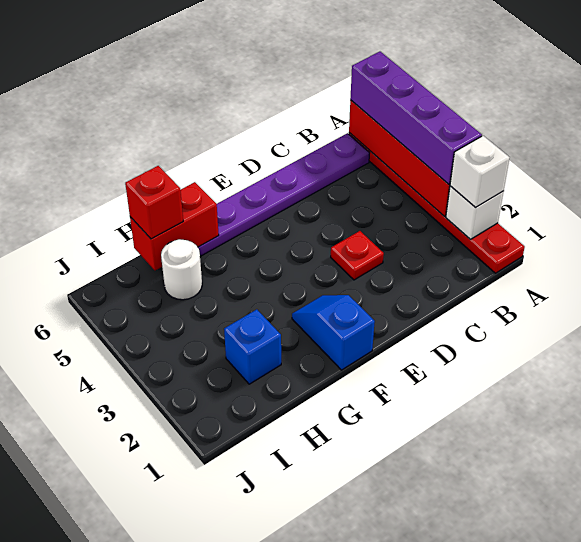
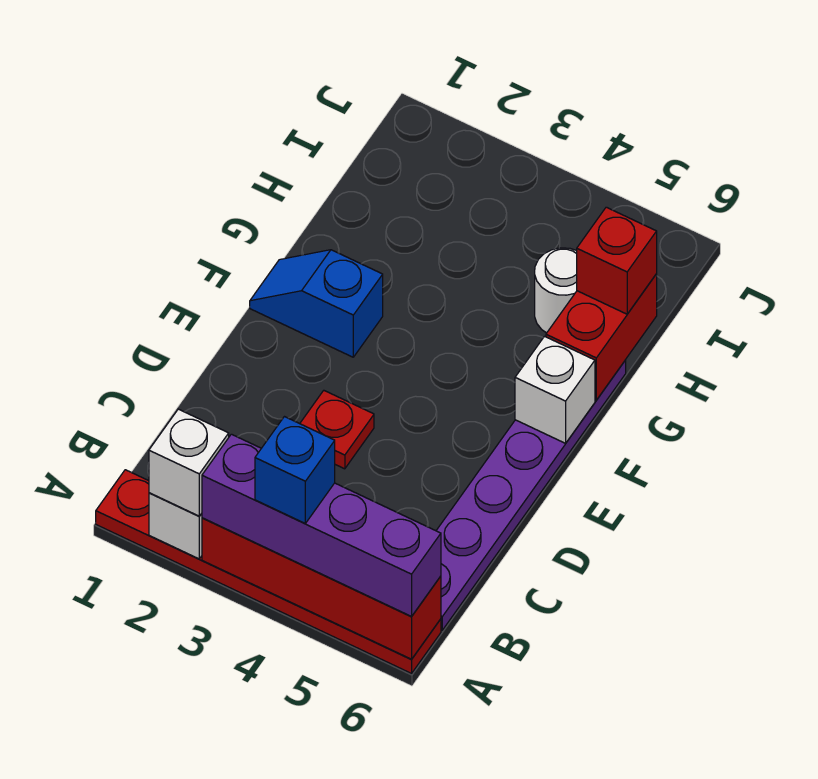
blue slope F1:F2 level 1 top 1 -> blue slope F1:F2 level 1 top 2
none -> white brick F6 level 2
blue brick H2 level 1 -> blue brick A4 level 4

